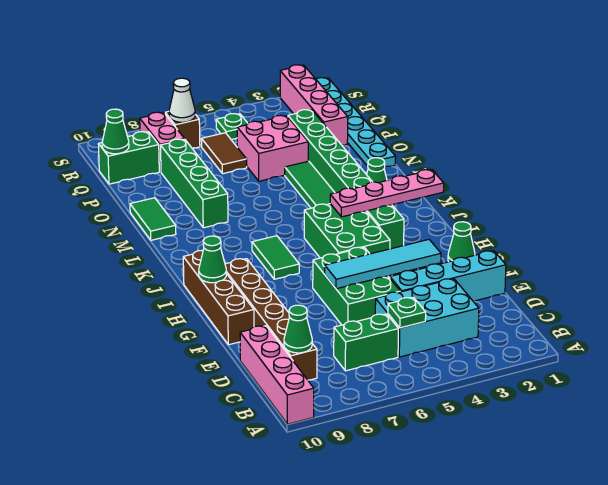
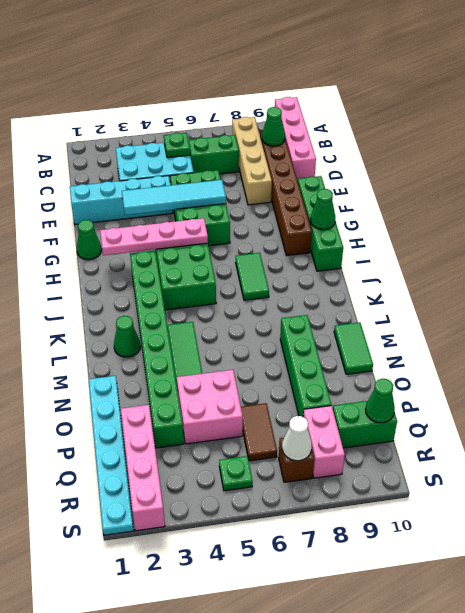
none -> tan brick B8:E8 level 1
brown brick F10:I10 level 1 -> green brick F10:I10 level 1
pink plate J1:J4 level 2 -> pink plate H2:H5 level 2

